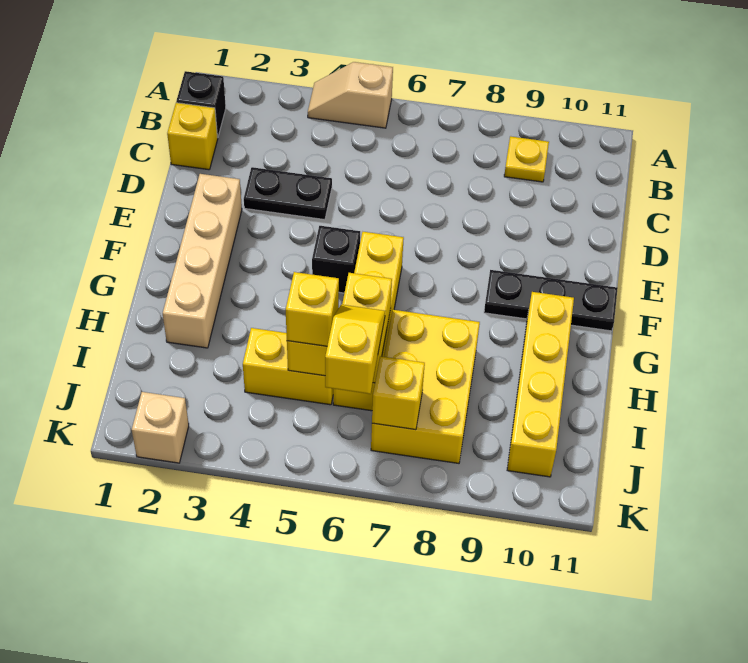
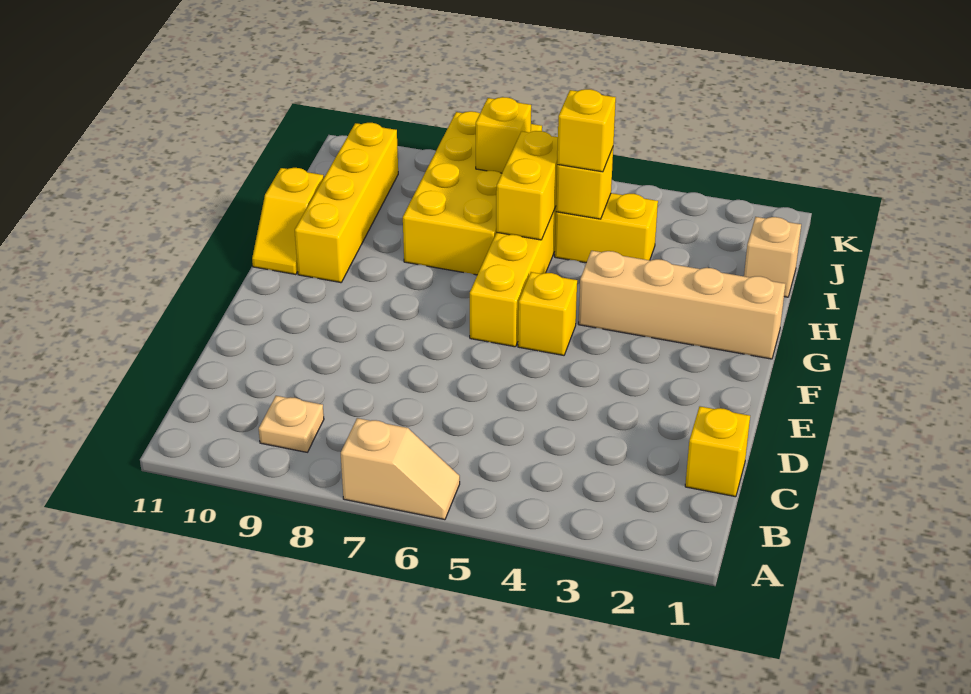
tan slope A4:A5 level 1 top 5 -> tan slope A6:A7 level 1 top 7
black brick B1 level 1 -> none
yellow plate B9 level 1 -> tan plate B9 level 1
black plate D3:D4 level 1 -> none
tan brick E2:H2 level 1 -> tan brick G1:G4 level 1
black brick F5 level 1 -> yellow brick F5 level 1
black plate F9:F11 level 1 -> none
yellow brick H7:J8 level 1 -> yellow brick H7:K8 level 1
yellow slope I6:J6 level 3 top J -> yellow slope G11:H11 level 1 top H
tan brick K2 level 1 -> tan brick I1 level 1

